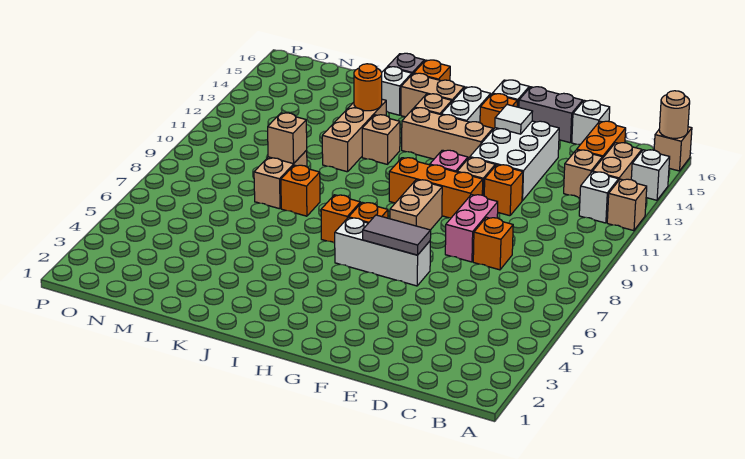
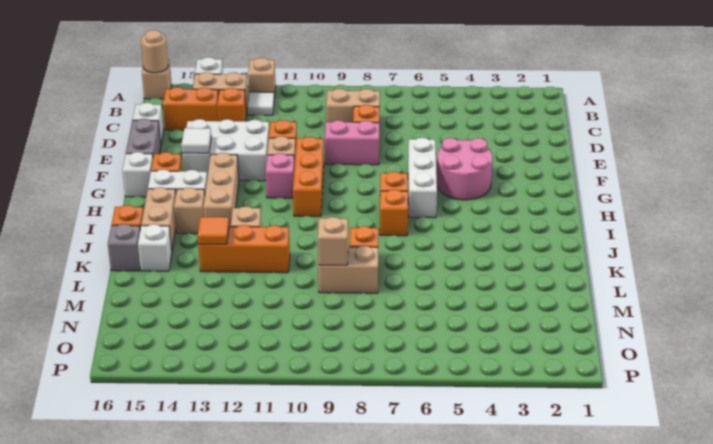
white brick B12 level 1 -> white tile B12 level 1
tan brick C13 level 1 -> orange brick C13 level 1
none -> pink round brick F4:G5 level 1
grey tile F6:G6 level 2 -> none
tan brick G8:G9 level 1 -> tan brick C8:C9 level 1
tan brick K11:K13 level 1 -> orange brick K11:K13 level 1
orange round brick K13 level 2 -> orange tile K13 level 2

